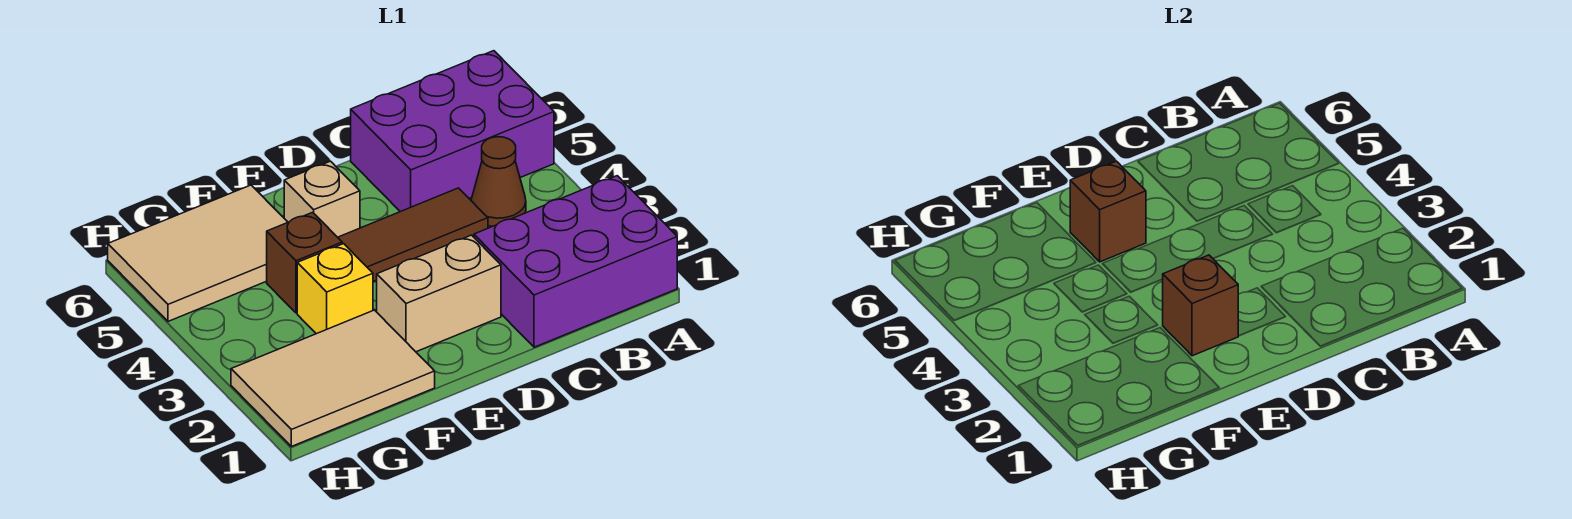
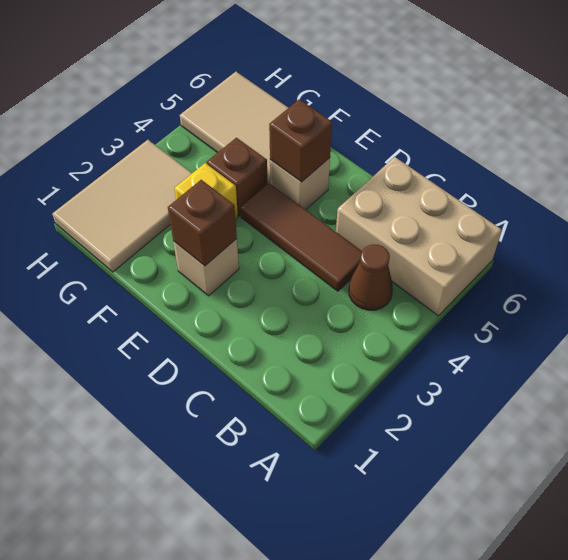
purple brick A1:C2 level 1 -> none
purple brick A5:C6 level 1 -> tan brick A5:C6 level 1
tan brick D2:E2 level 1 -> tan brick E2 level 1
tan tile F1:H2 level 1 -> tan tile G1:H3 level 1

